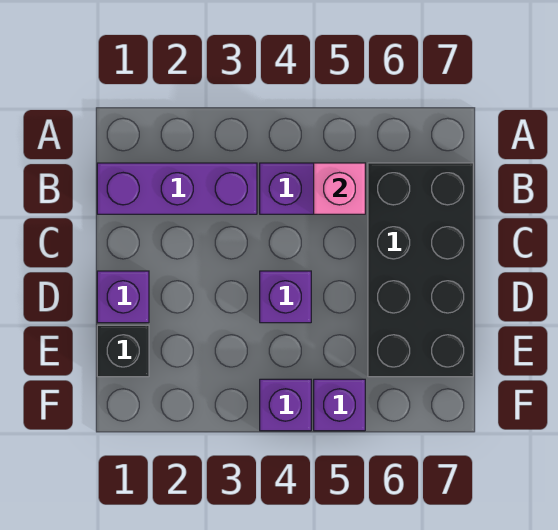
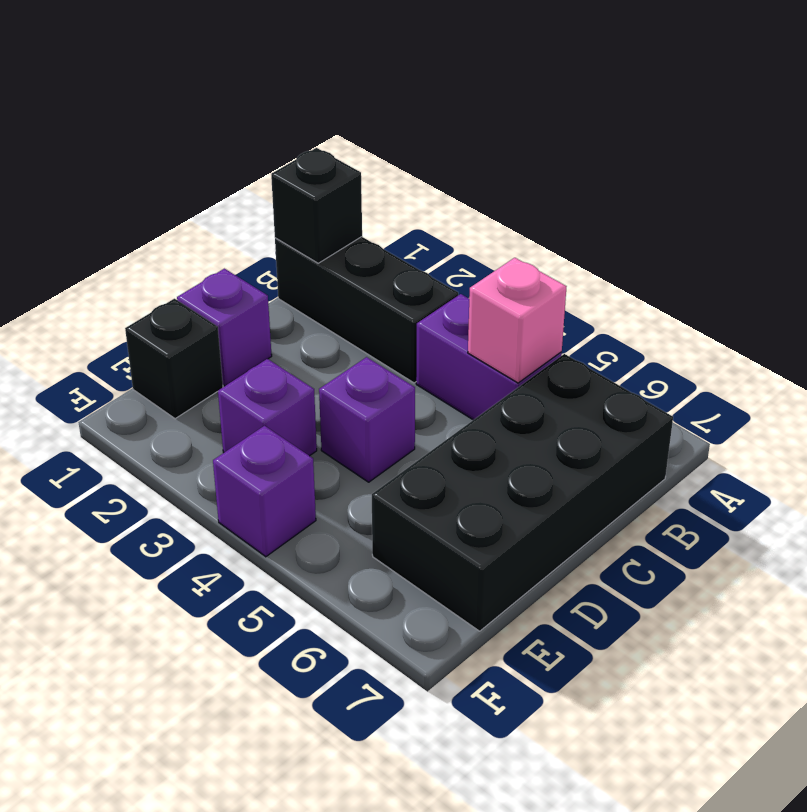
purple brick B1:B3 level 1 -> black brick B1:B3 level 1
none -> black brick B1 level 2
purple brick F5 level 1 -> purple brick E3 level 1

